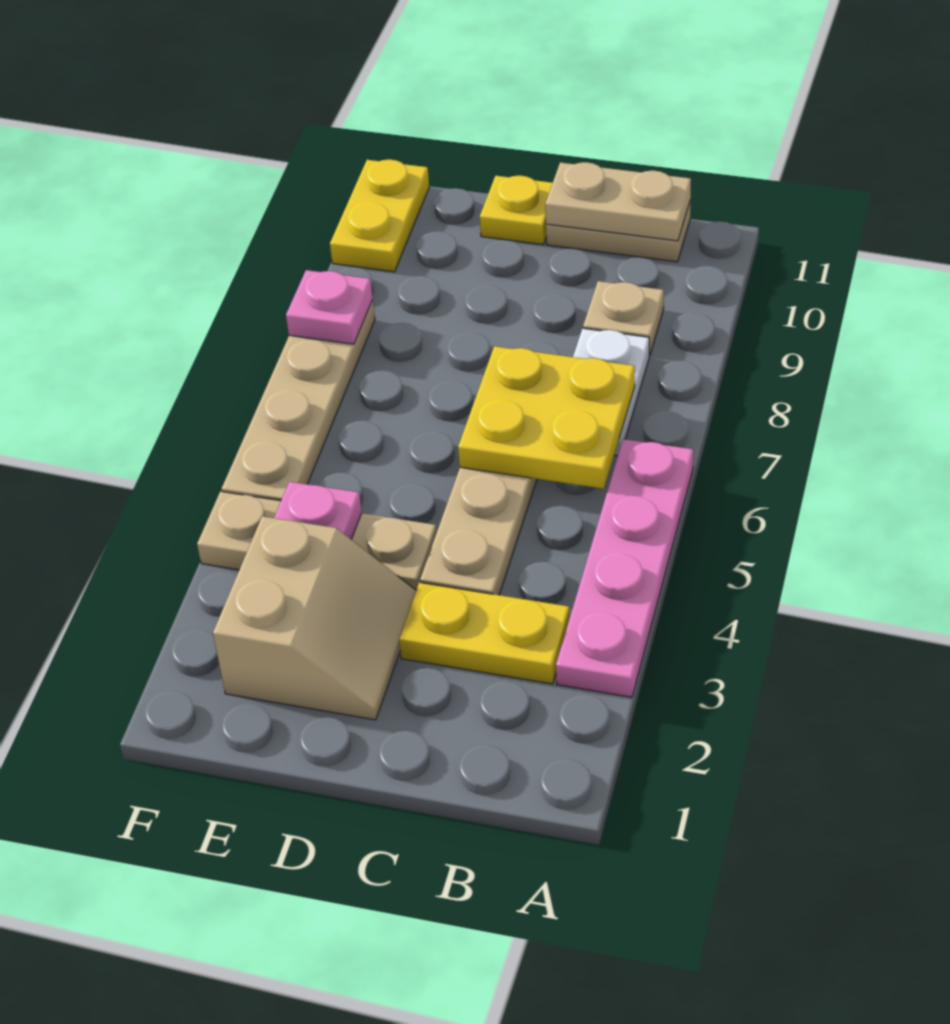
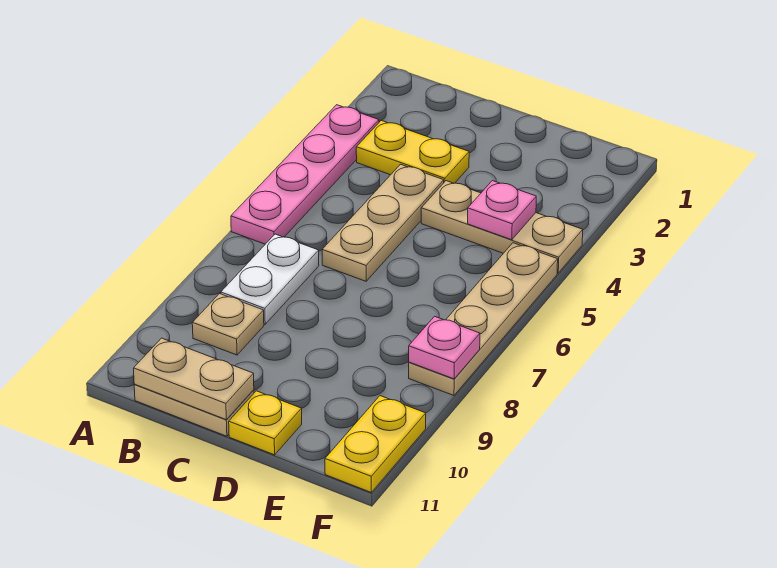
yellow plate B6:C7 level 2 -> none
tan slope D2:E3 level 1 top E -> none

